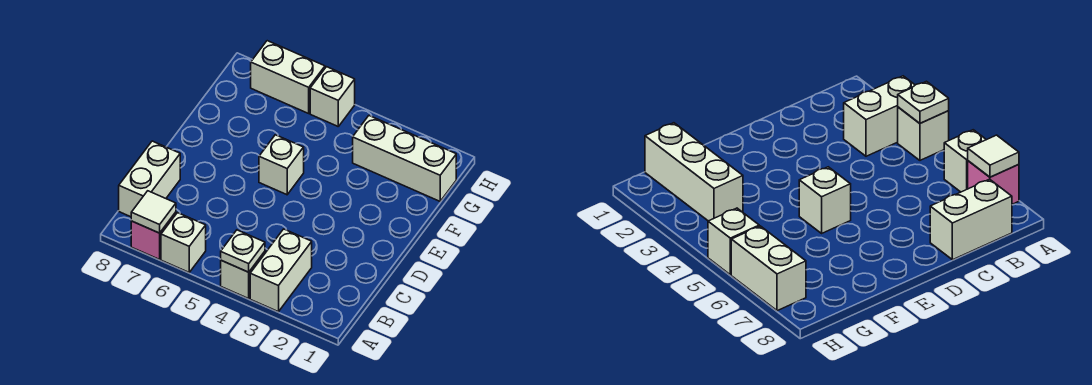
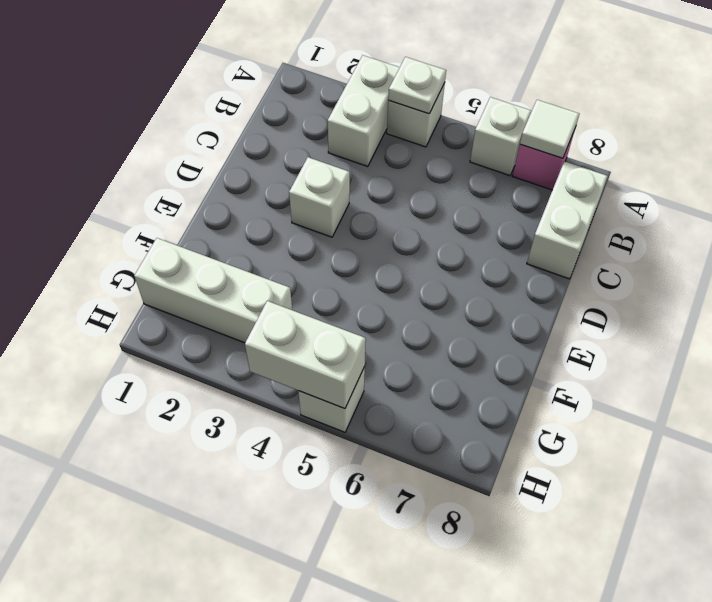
white brick E5 level 1 -> white brick D3 level 1
white brick H6:H7 level 1 -> white brick H4:H5 level 2

